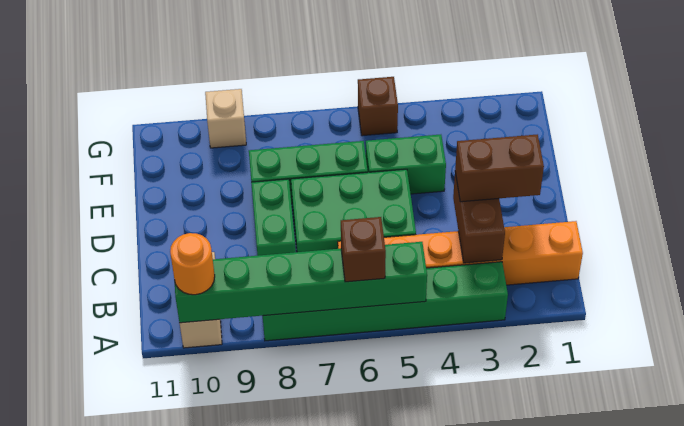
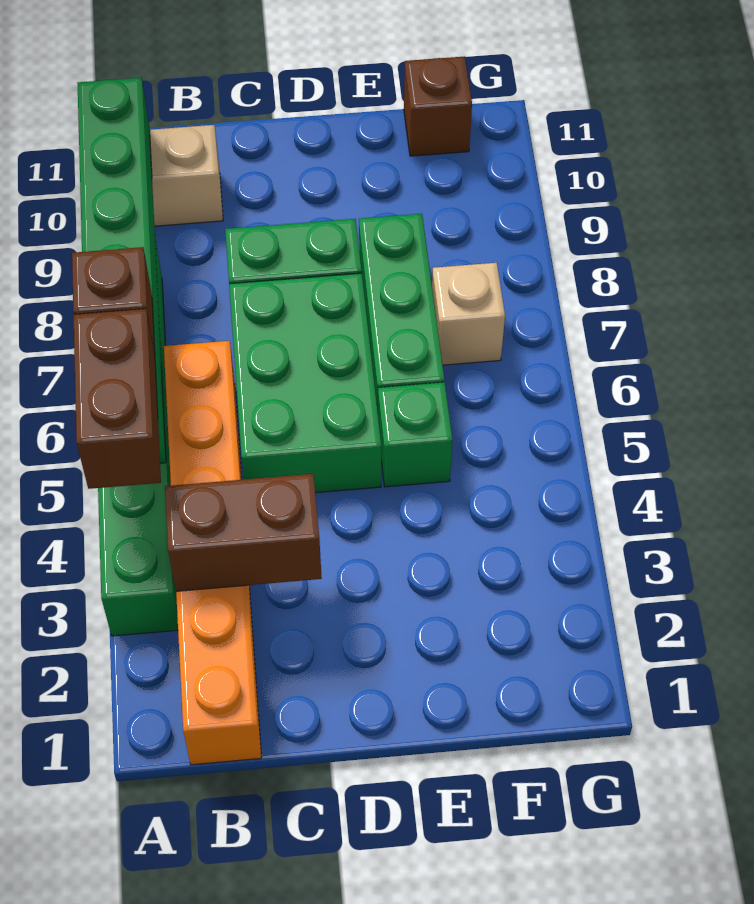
orange round brick A10 level 3 -> none
brown brick C2:C3 level 3 -> brown brick A4:A5 level 3
green brick E4:E5 level 1 -> green brick E5 level 1
brown brick G5 level 1 -> brown brick F11 level 1
tan brick G9 level 1 -> tan brick F7 level 1

